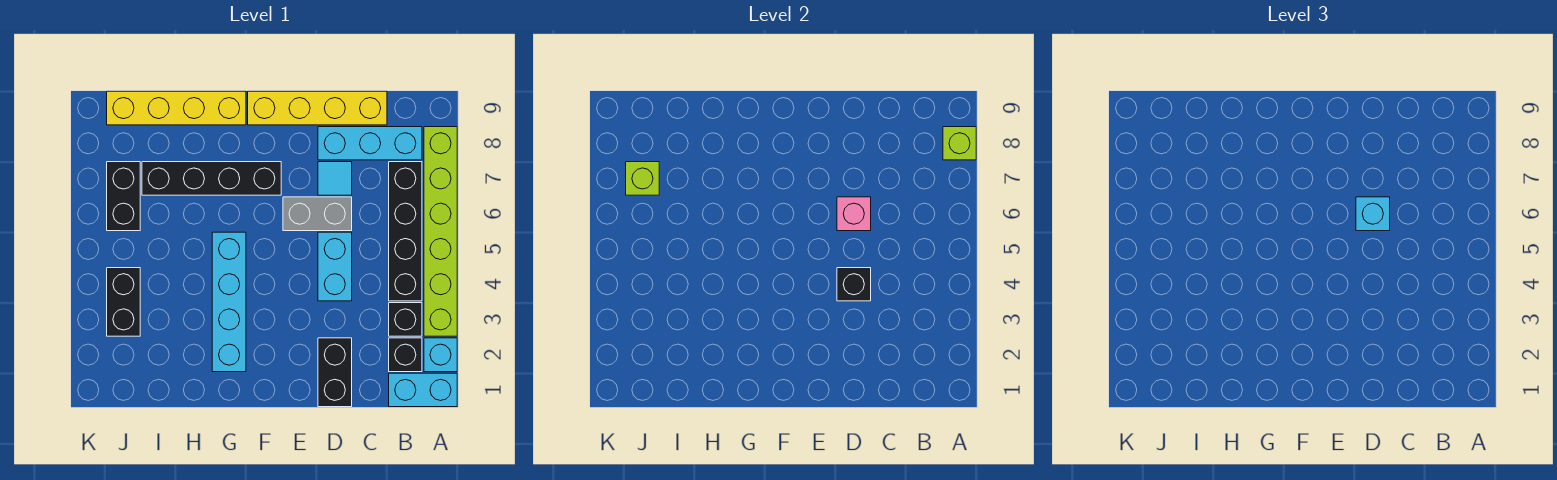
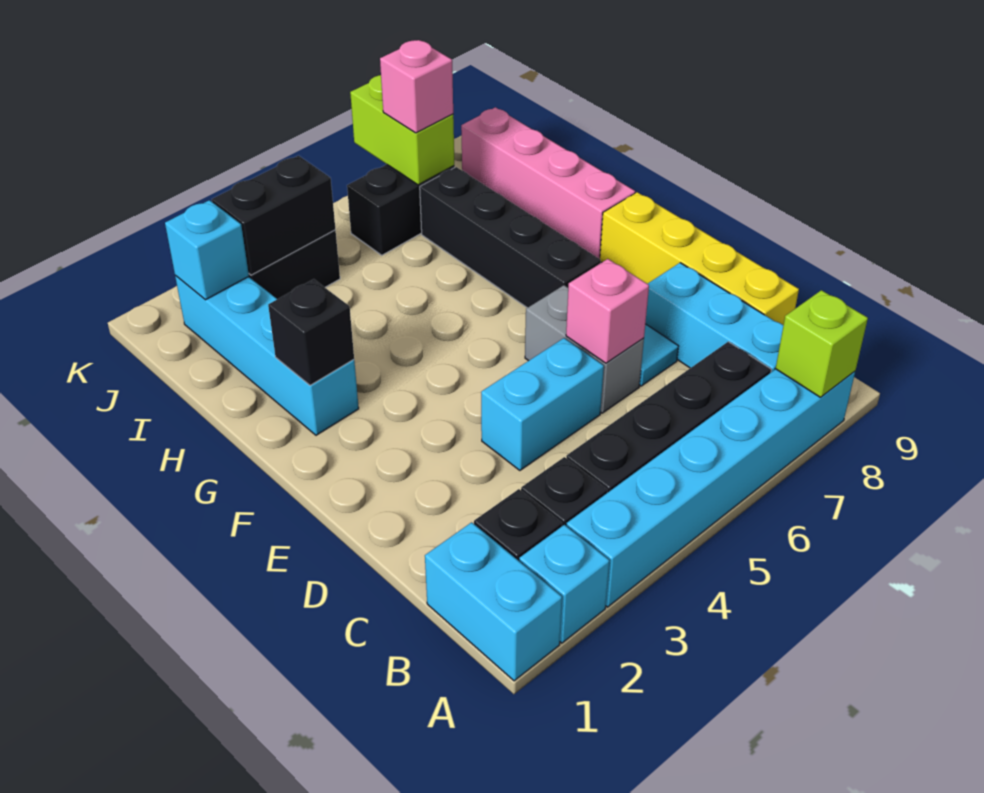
lime brick A3:A8 level 1 -> cyan brick A3:A8 level 1
black brick D1:D2 level 1 -> black brick J3:J4 level 2
black brick D4 level 2 -> black brick G2 level 2
cyan brick D6 level 3 -> cyan brick J2 level 2
cyan brick G2:G5 level 1 -> cyan brick G2:J2 level 1
yellow brick G9:J9 level 1 -> pink brick G9:J9 level 1
lime brick J7 level 2 -> lime brick J7:K7 level 2
none -> pink brick J7 level 3

